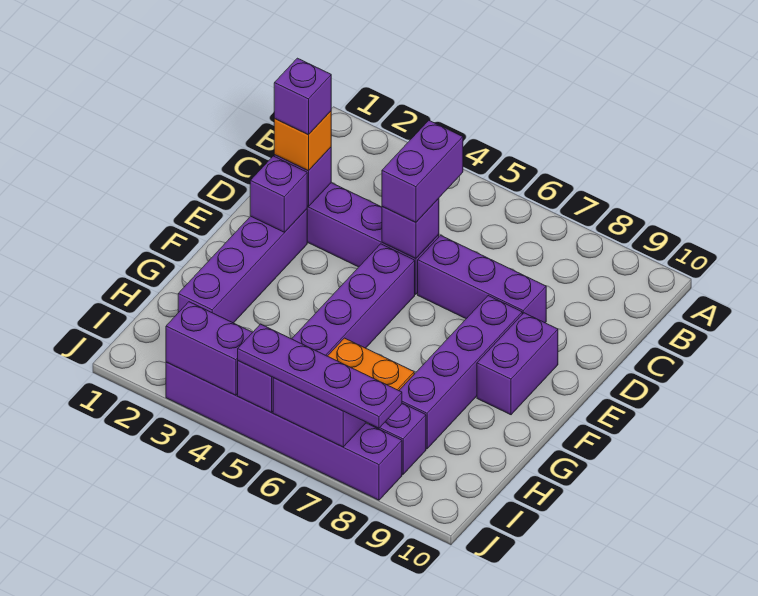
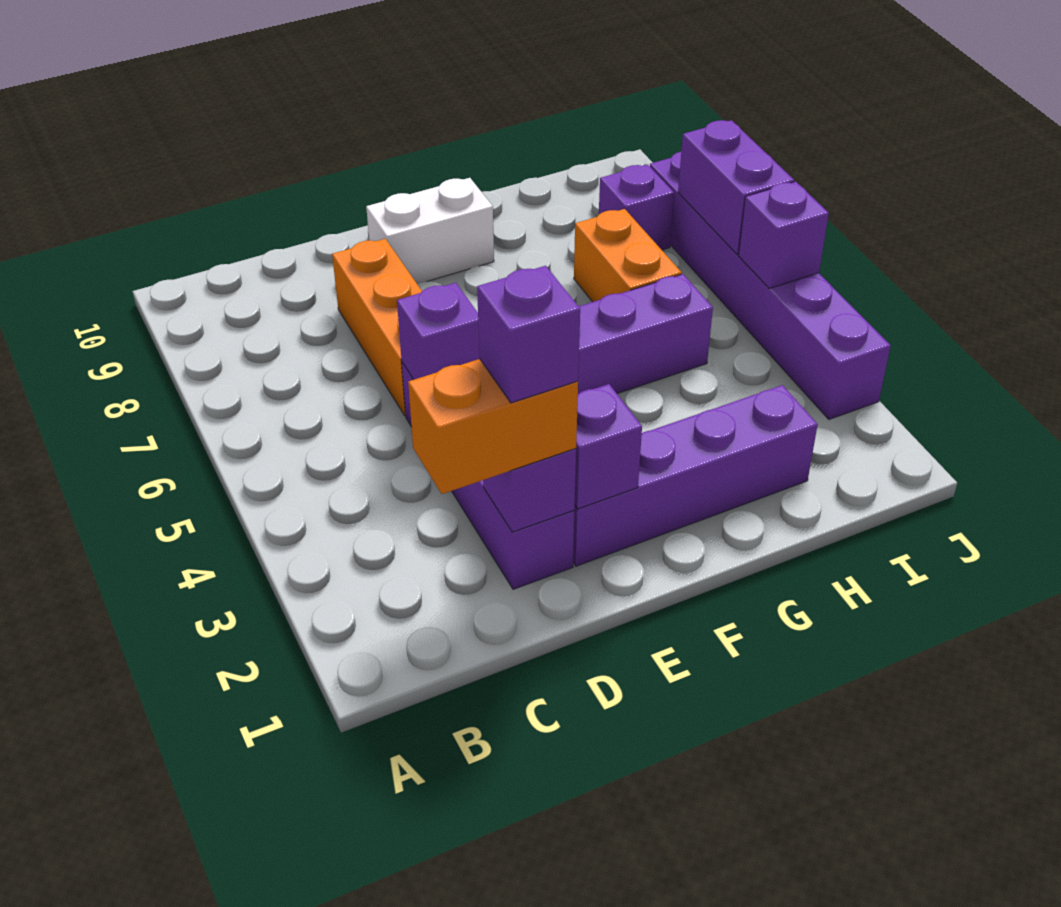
purple brick C5:D5 level 3 -> none
orange brick D2 level 3 -> orange brick C2:D2 level 3
purple brick D6:D8 level 1 -> orange brick D6:D8 level 1
purple brick E8:H8 level 1 -> none
purple brick E9:F9 level 1 -> white brick E9:F9 level 1
purple brick J3:J4 level 2 -> none
purple plate J5:J8 level 3 -> none

